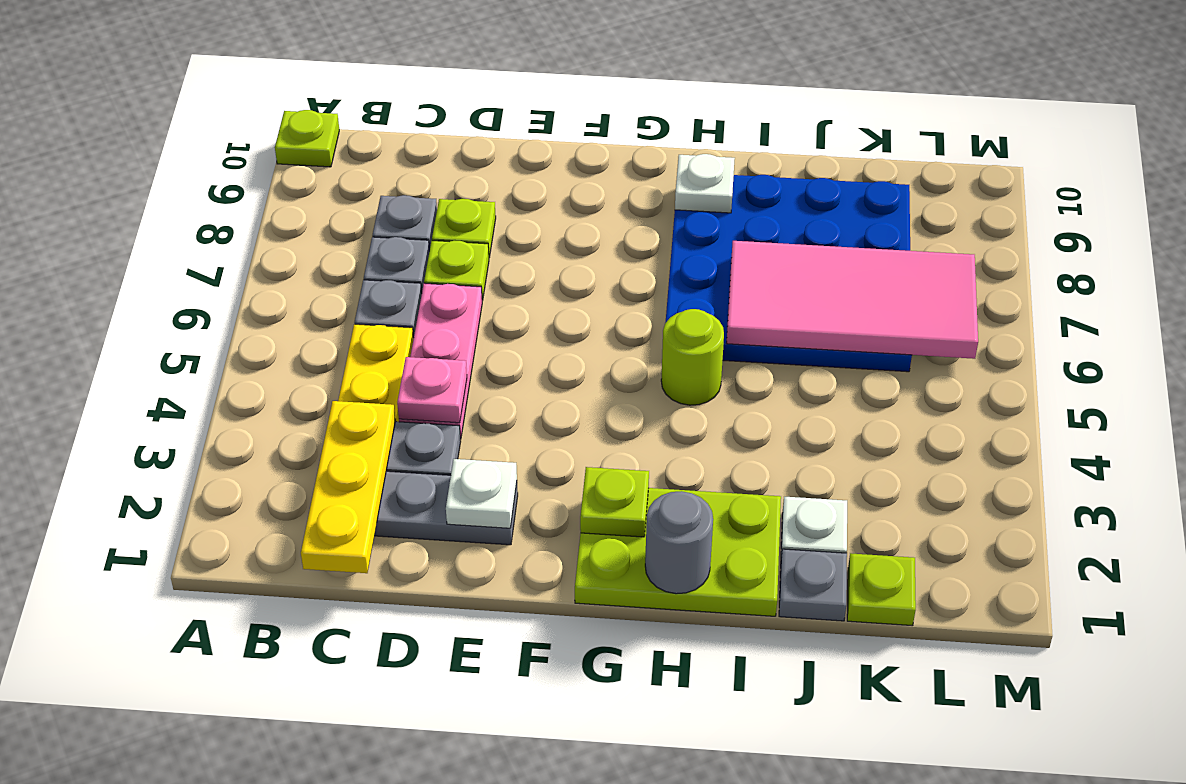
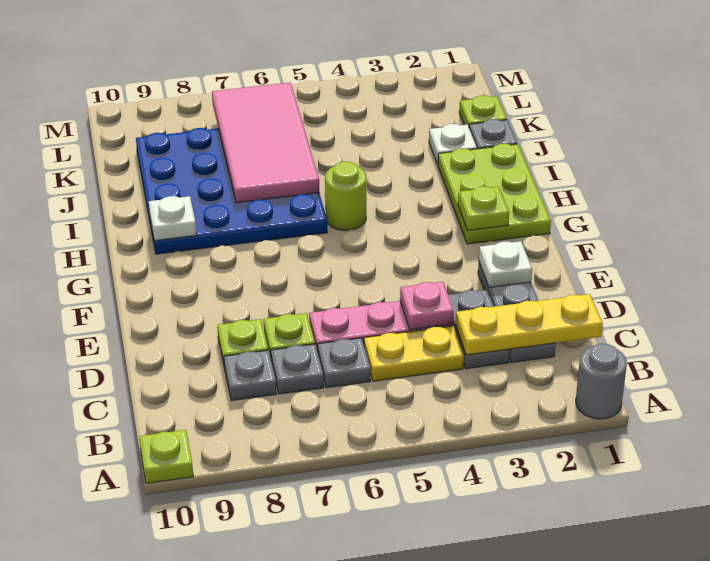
grey round brick H1 level 2 -> grey round brick A1 level 1

